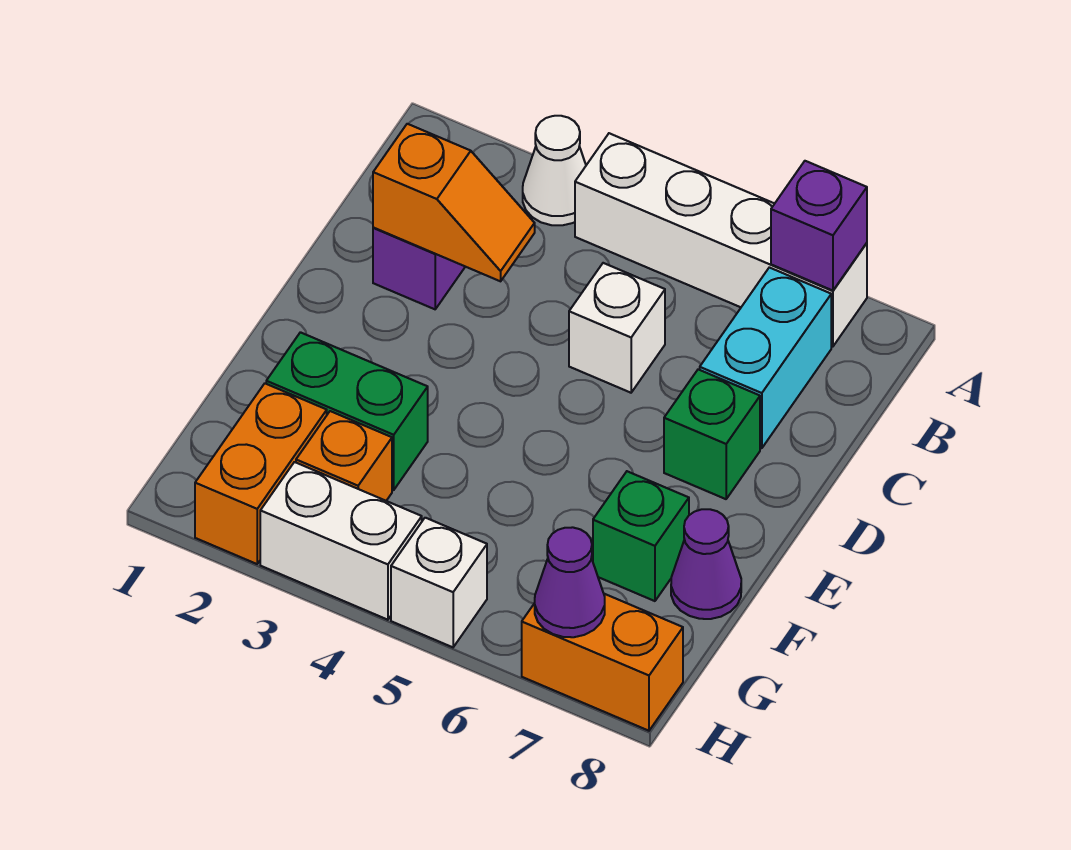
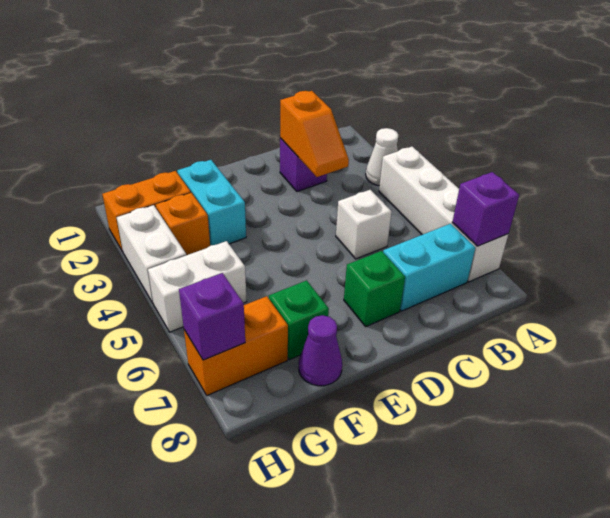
green brick F2:F3 level 1 -> cyan brick F2:F3 level 1
white brick H5 level 1 -> white brick G5:H5 level 1
orange brick H7:H8 level 1 -> orange brick G7:H7 level 1
purple cone H7 level 2 -> purple brick H7 level 2

